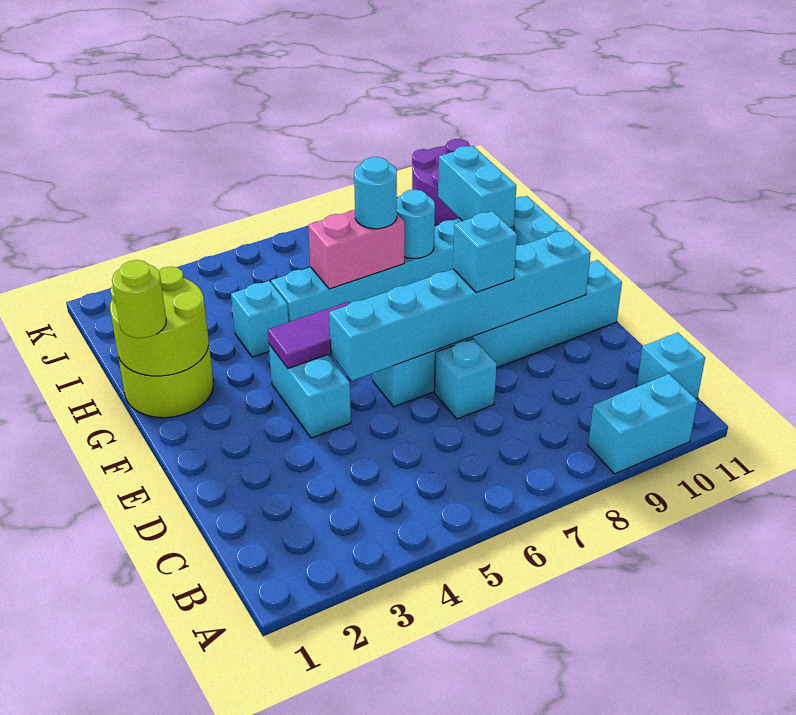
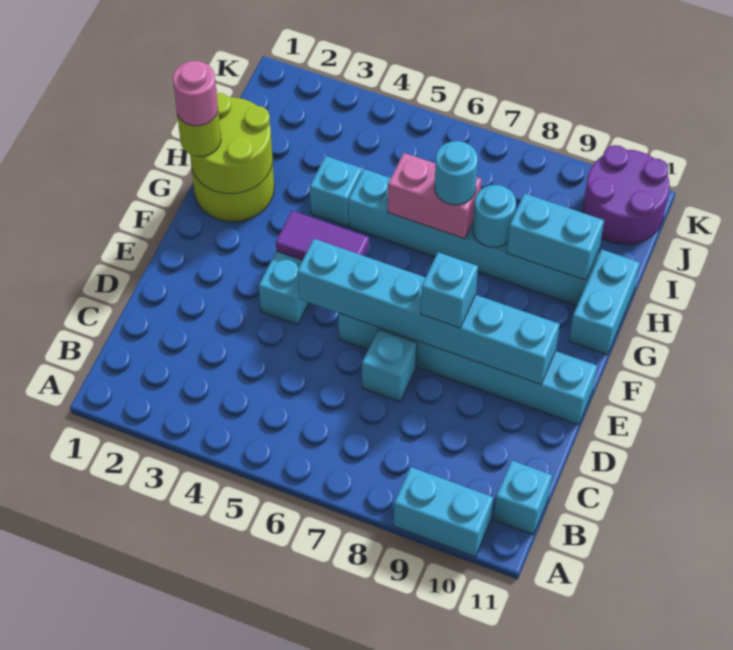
none -> pink round brick G1 level 4
cyan brick H10:I10 level 2 -> cyan brick H9:H10 level 2

